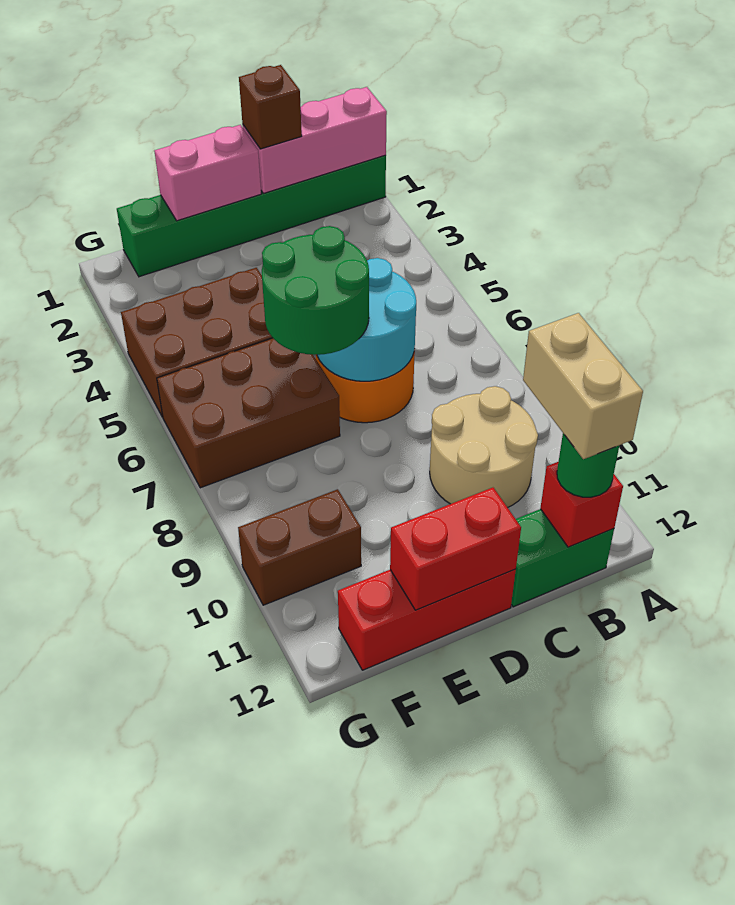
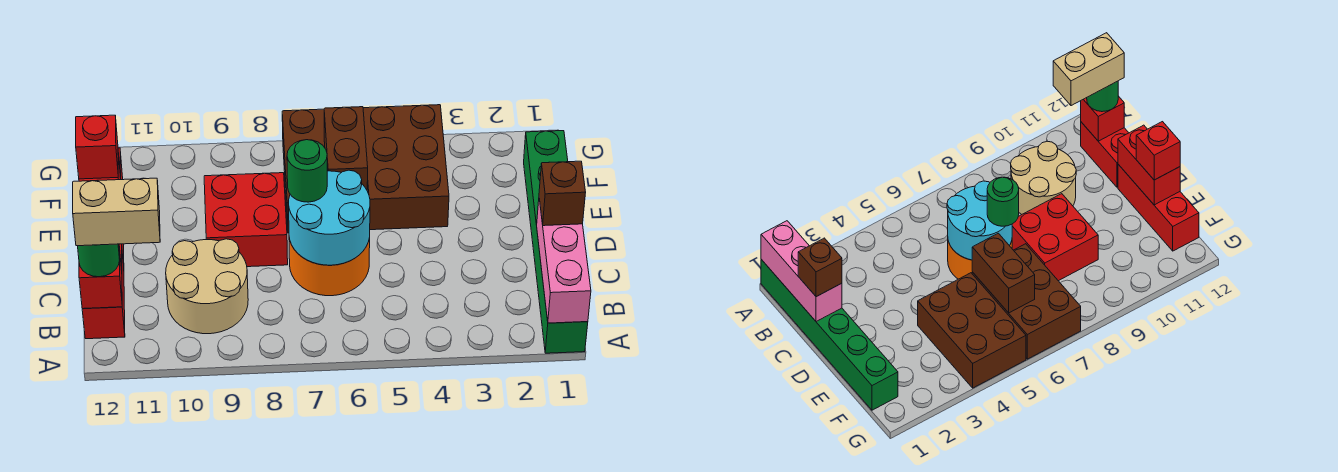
green brick B12:C12 level 1 -> red brick B12:C12 level 1
pink brick D1:E1 level 2 -> none
green round brick D6:E7 level 3 -> green round brick D7 level 3
none -> red brick D8:E9 level 1
none -> red brick E12 level 3
brown brick F10:G10 level 1 -> brown brick E6:F6 level 2

